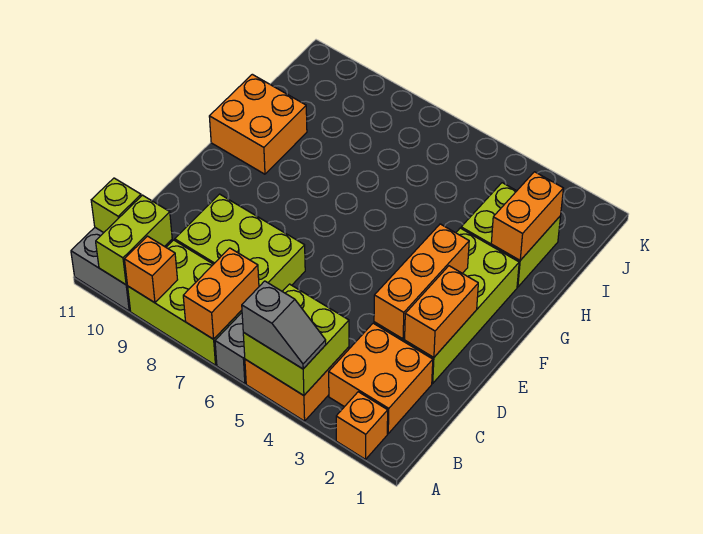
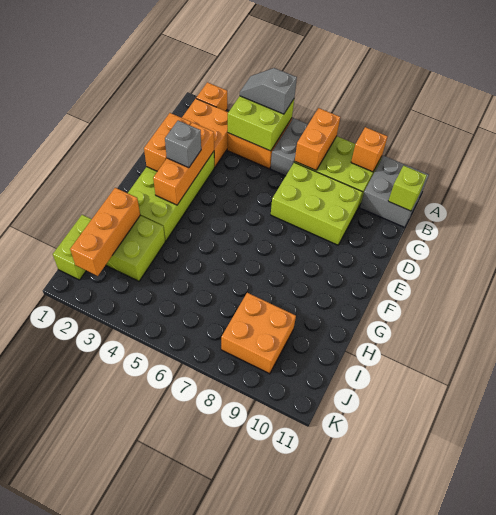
lime brick A10:B10 level 2 -> lime brick I1:J1 level 1
none -> grey brick E3 level 3
orange brick G10:H11 level 1 -> orange brick I8:J9 level 1
orange brick H2:I2 level 2 -> orange brick H2:J2 level 2

